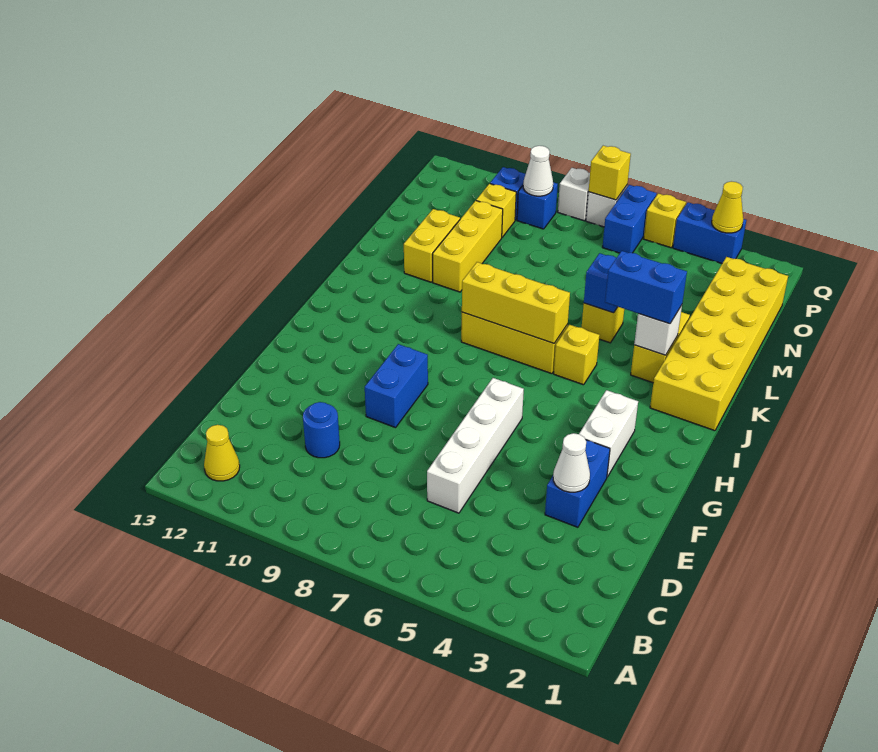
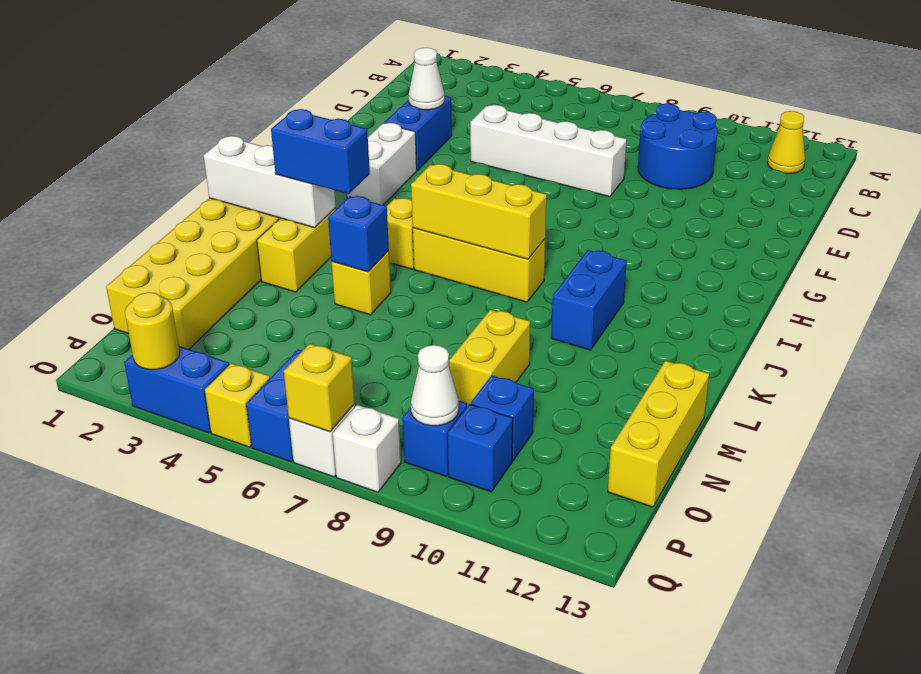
white brick D6:G6 level 1 -> white brick E5:E8 level 1
blue round brick D10 level 1 -> blue round brick C9:D10 level 1
blue brick F9:G9 level 1 -> blue brick J10:K10 level 1
white brick K3 level 2 -> white brick K1:K3 level 2
yellow brick L10:N10 level 1 -> yellow brick M13:O13 level 1
yellow brick L11:M11 level 1 -> yellow brick M9:N9 level 1
yellow brick O10 level 1 -> blue brick O10 level 1
yellow cone Q3 level 2 -> yellow round brick Q3 level 2

